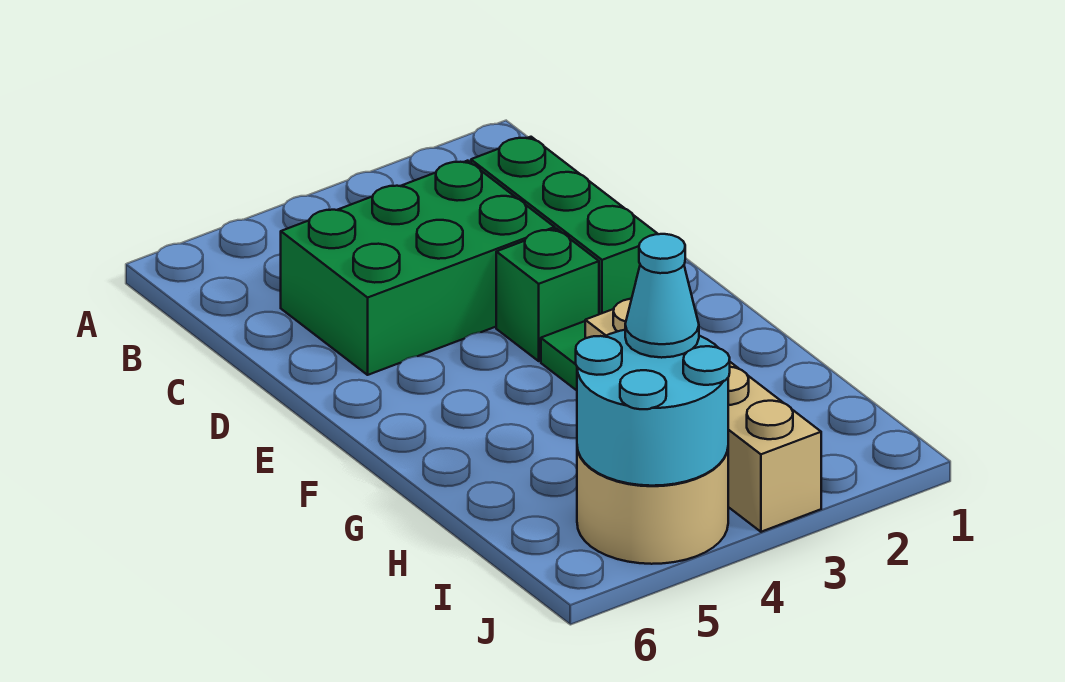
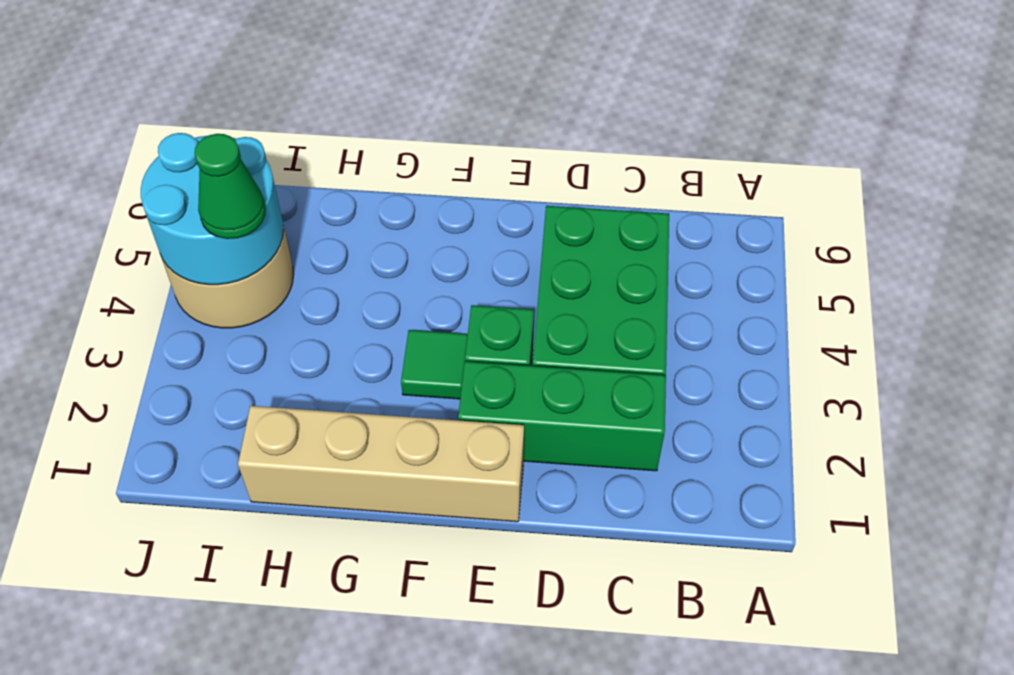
tan brick G3:J3 level 1 -> tan brick E1:H1 level 1
cyan cone I4 level 3 -> green cone I4 level 3

